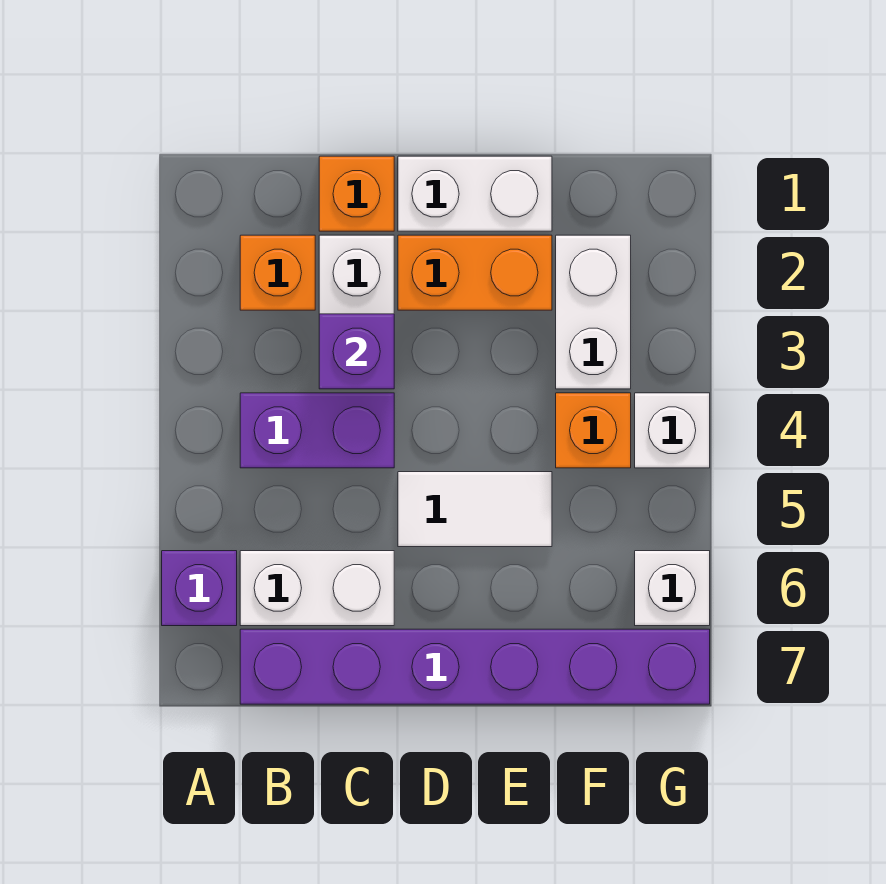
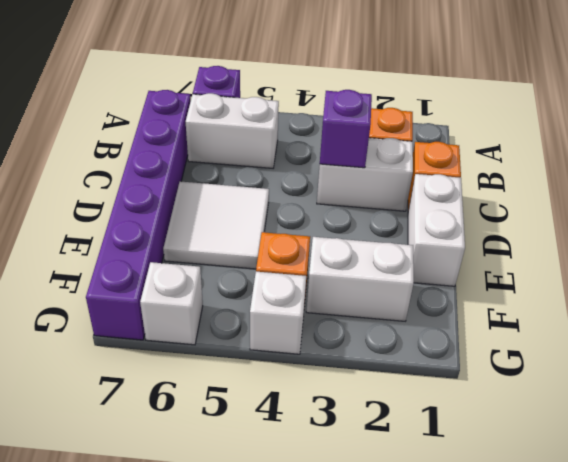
purple brick B4:C4 level 1 -> none
white brick B6:C6 level 1 -> white brick B5:B6 level 1
orange brick D2:E2 level 1 -> none
white tile D5:E5 level 1 -> white tile D5:E6 level 1

